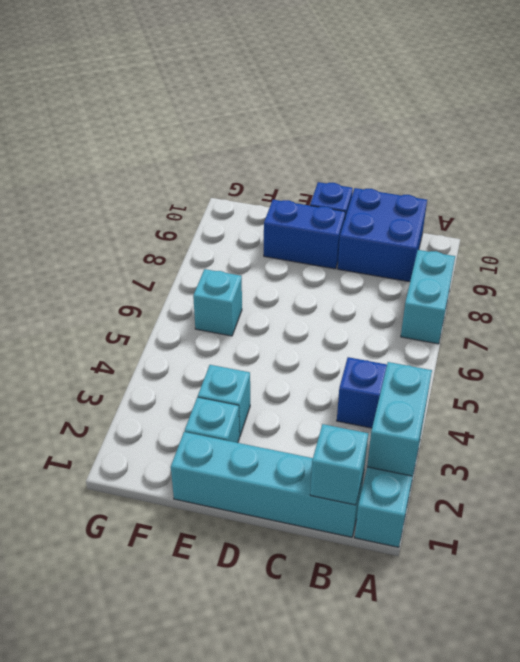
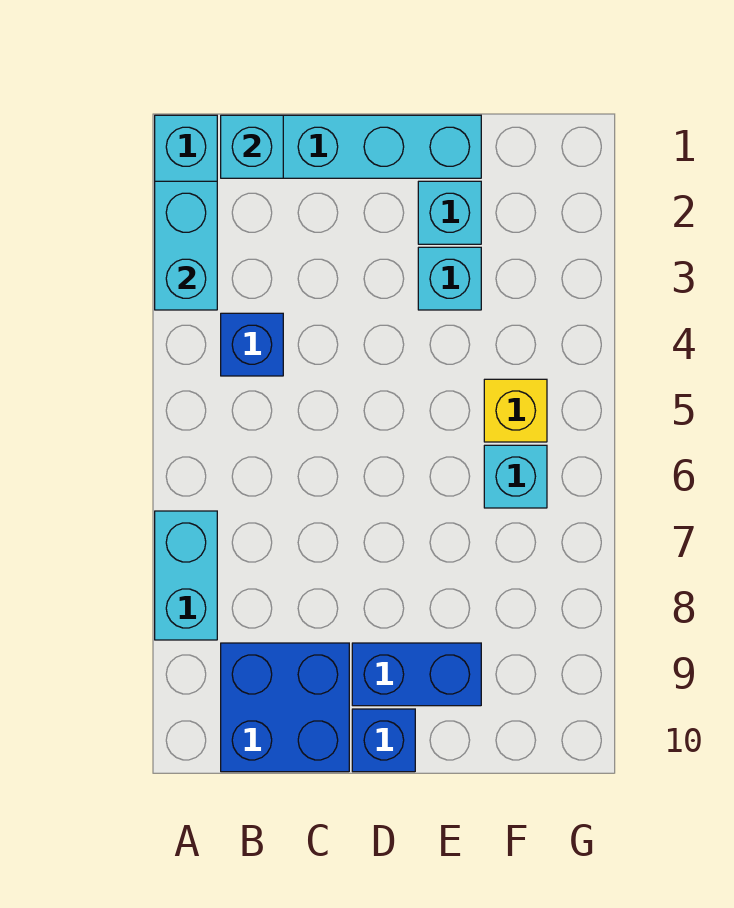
none -> yellow brick F5 level 1

